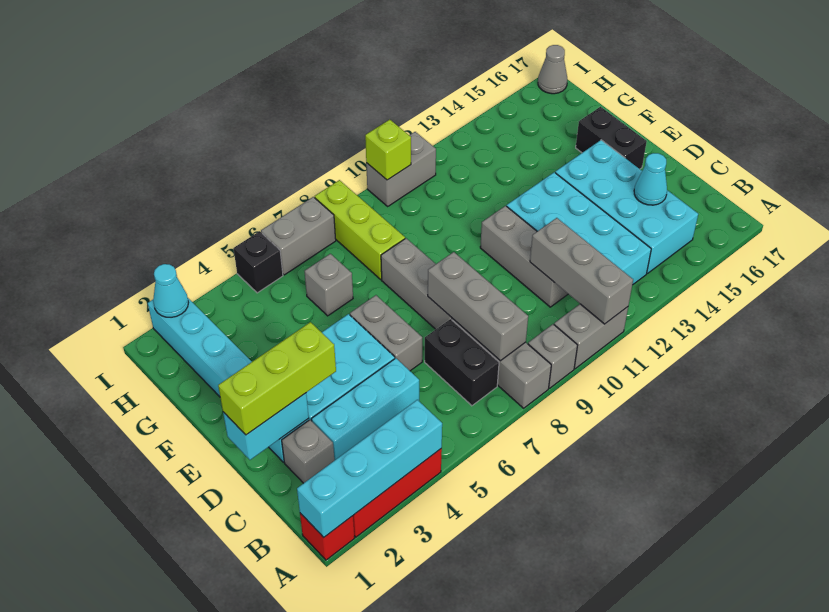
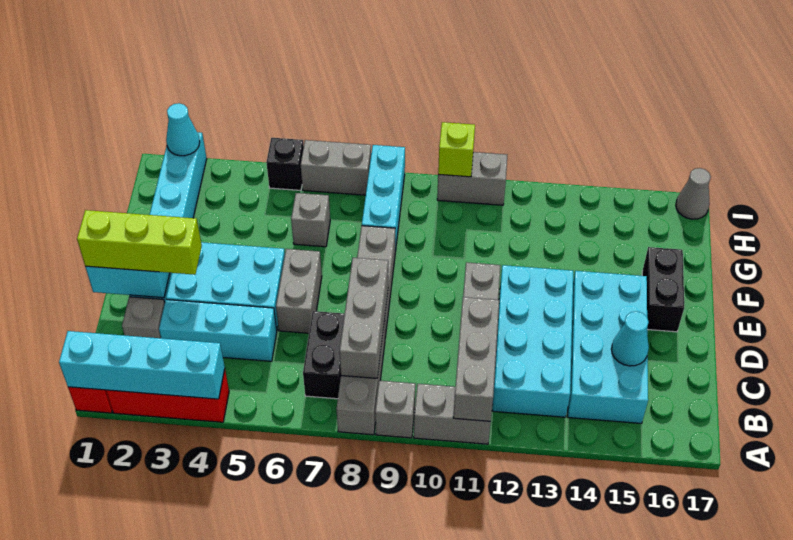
lime brick G8:I8 level 1 -> cyan brick G8:I8 level 1

